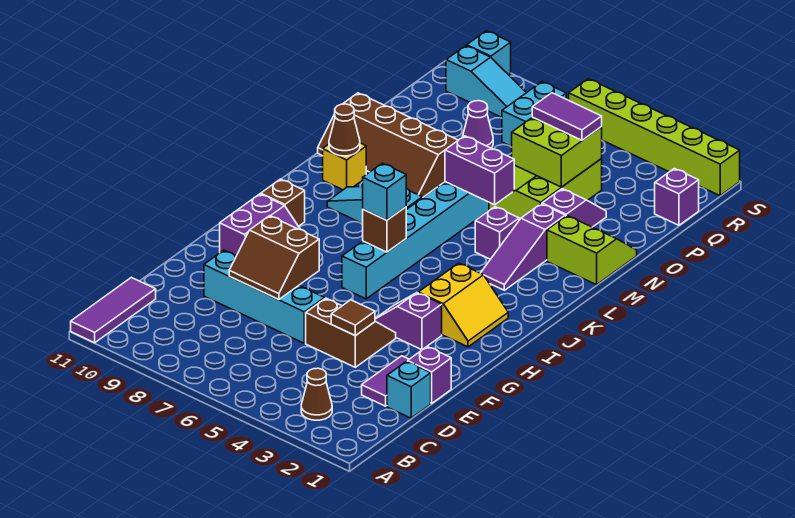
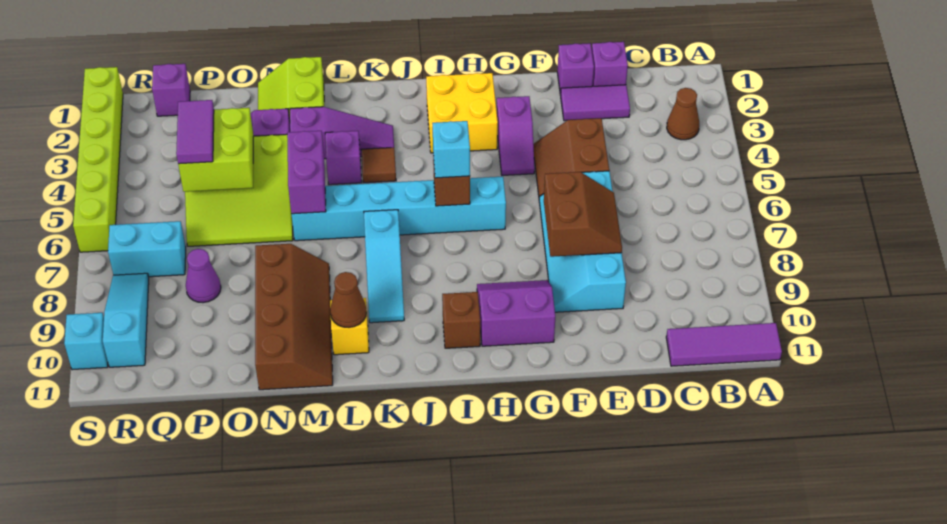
cyan brick D1 level 1 -> purple brick D1 level 1
brown tile E4 level 2 -> brown tile K4 level 1
yellow slope H2:I3 level 1 top 3 -> yellow brick H2:I3 level 1

